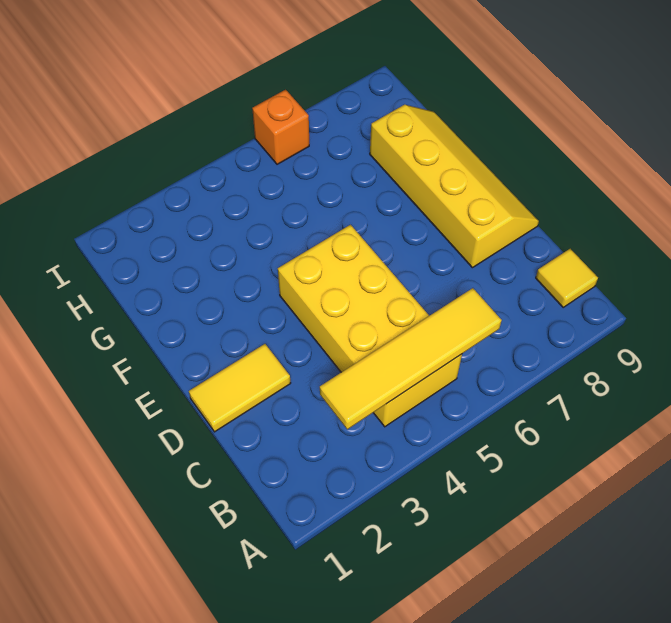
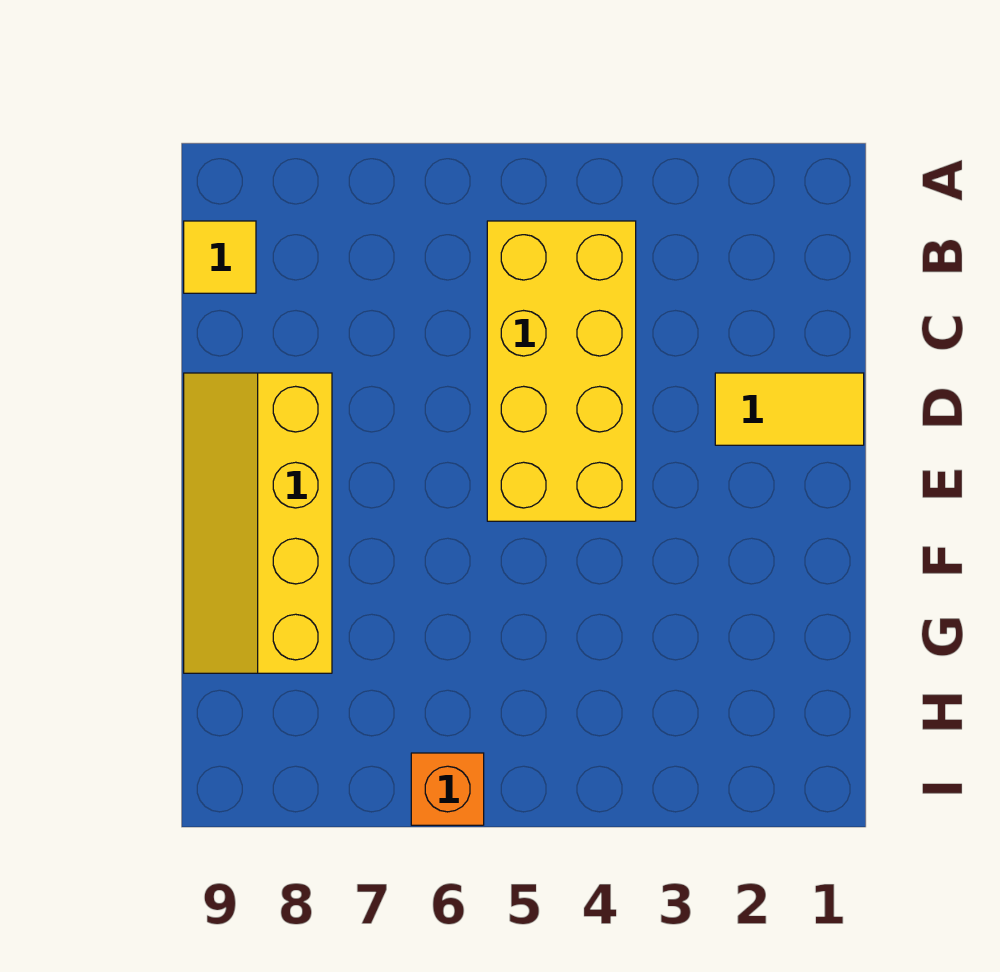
yellow tile B3:B6 level 2 -> none

